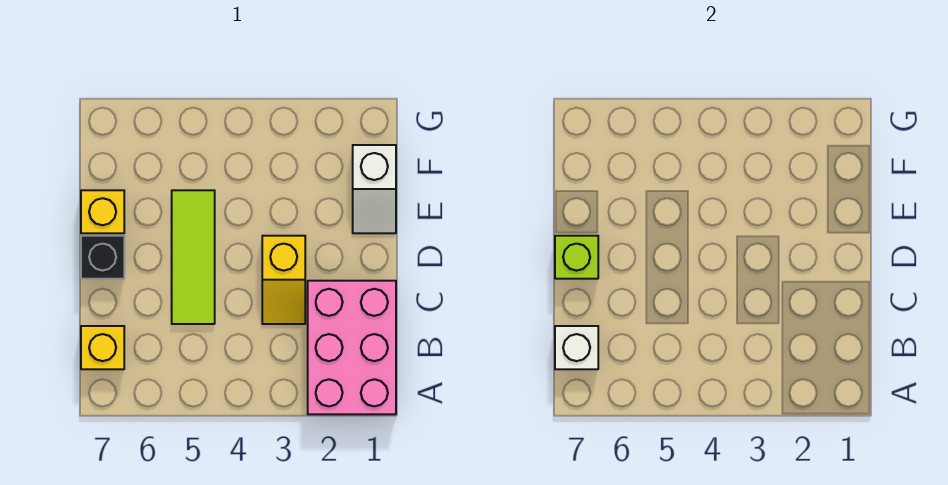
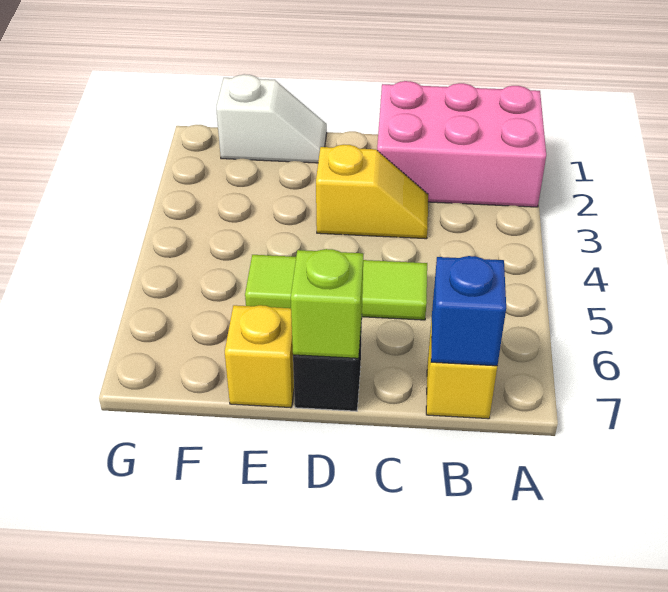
white brick B7 level 2 -> blue brick B7 level 2

